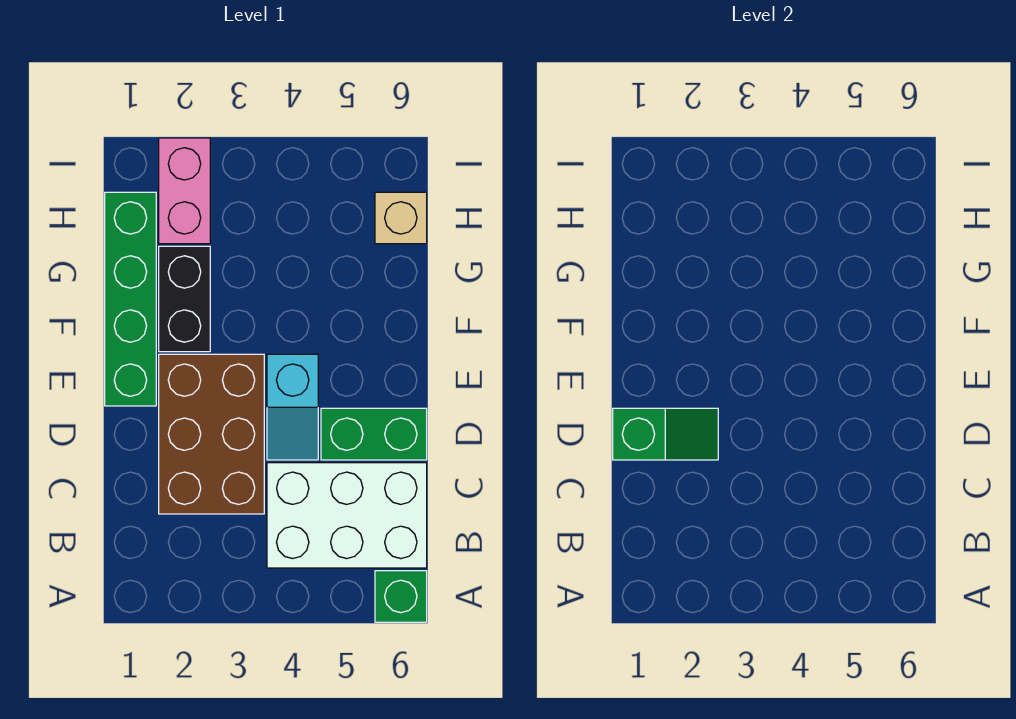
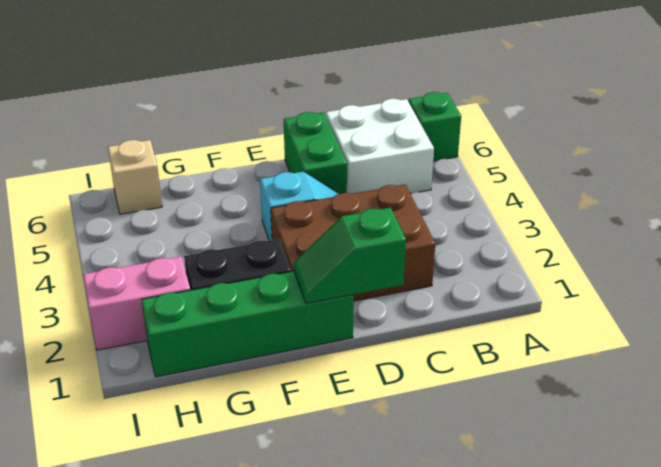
white brick B4:C6 level 1 -> white brick B5:C6 level 1
green slope D1:D2 level 2 top 1 -> green slope D1:E1 level 2 top D

